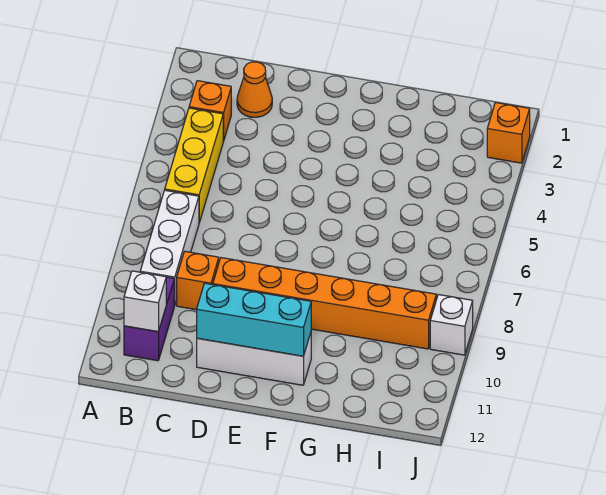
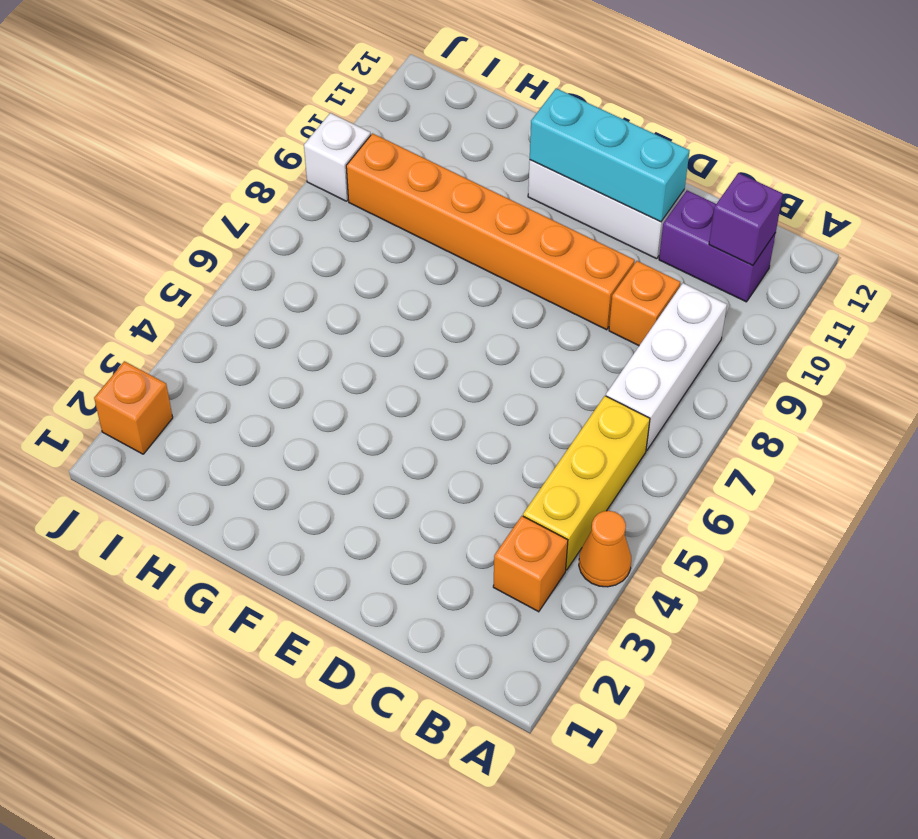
purple brick B10:B11 level 1 -> purple brick B11:C11 level 1
white brick B11 level 2 -> purple brick B11 level 2
orange cone C2 level 1 -> orange cone A4 level 1

